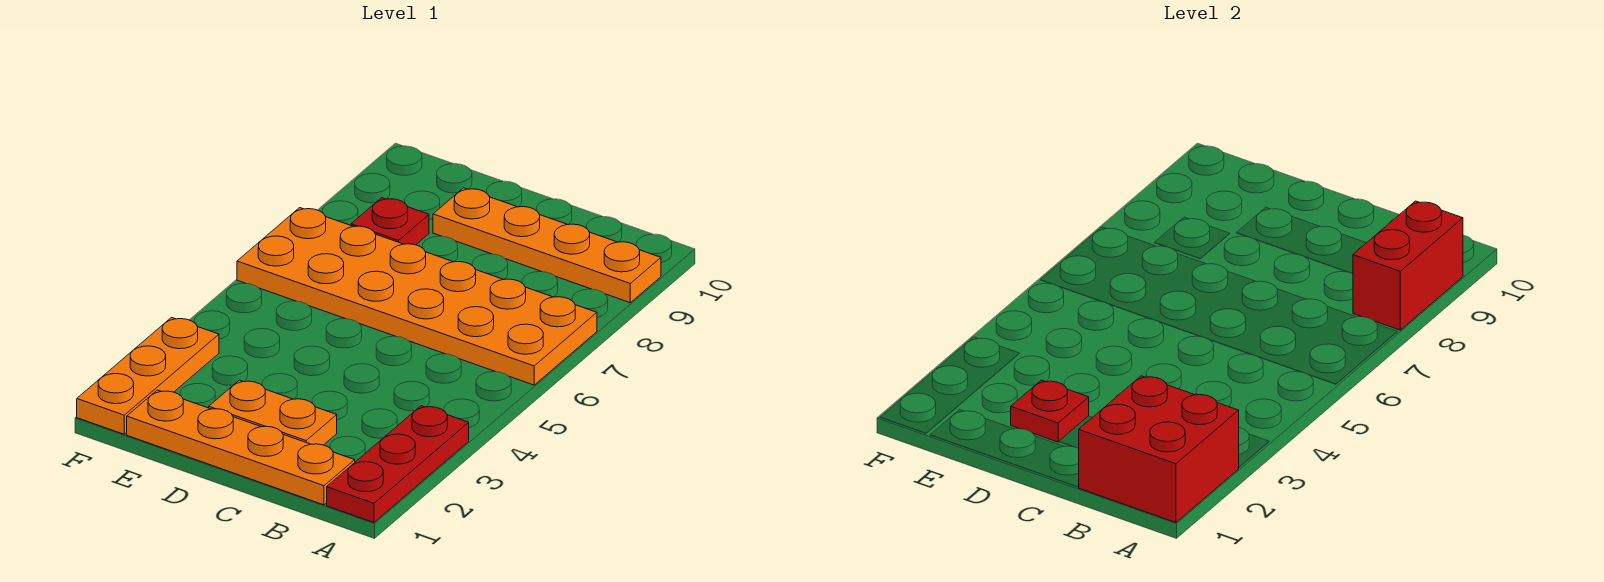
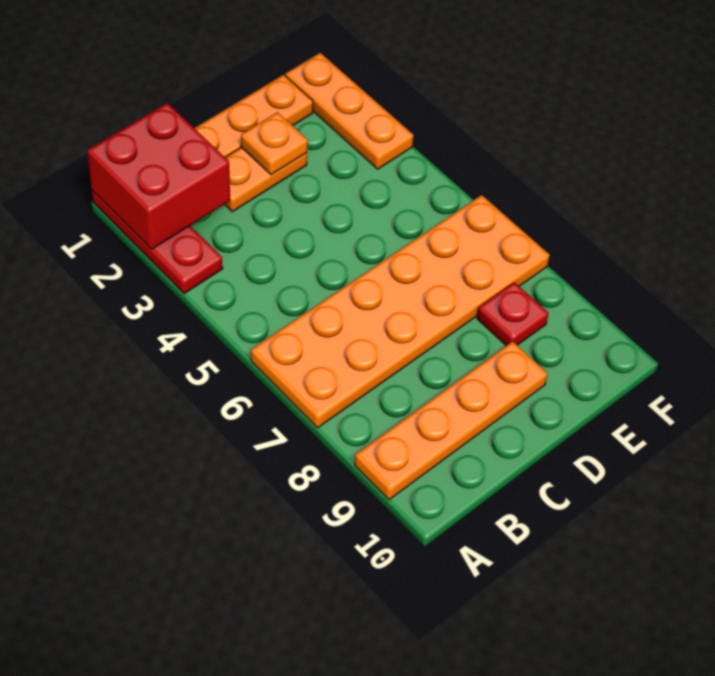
red brick A8:A9 level 2 -> none
red plate D2 level 2 -> orange plate D2 level 2

